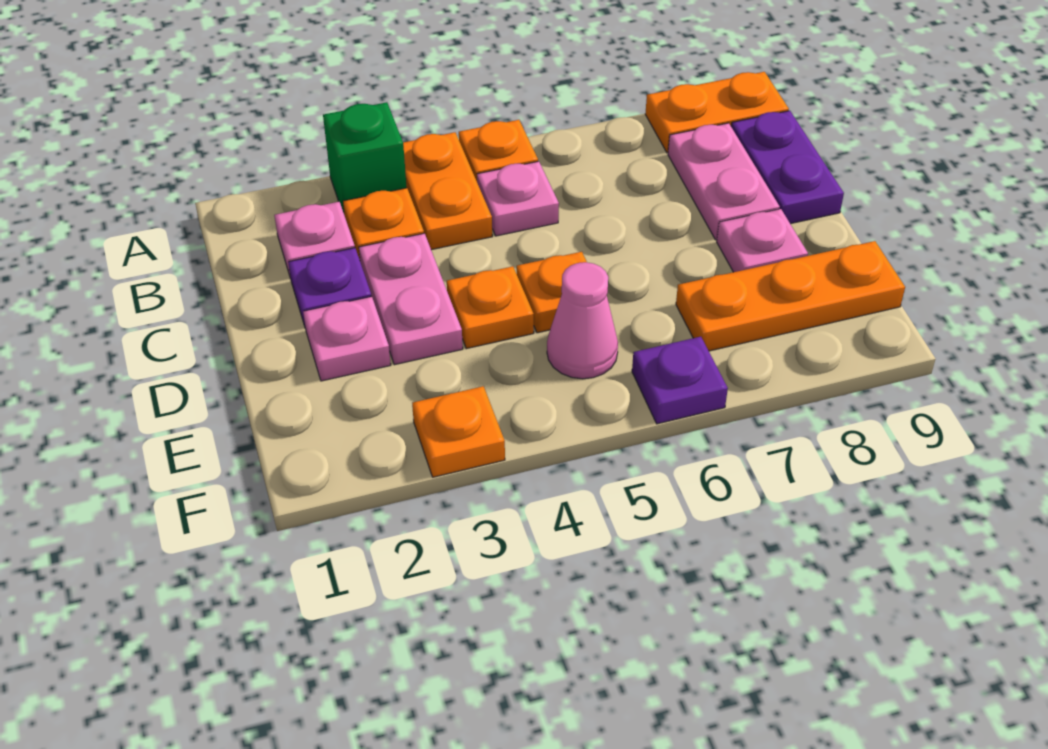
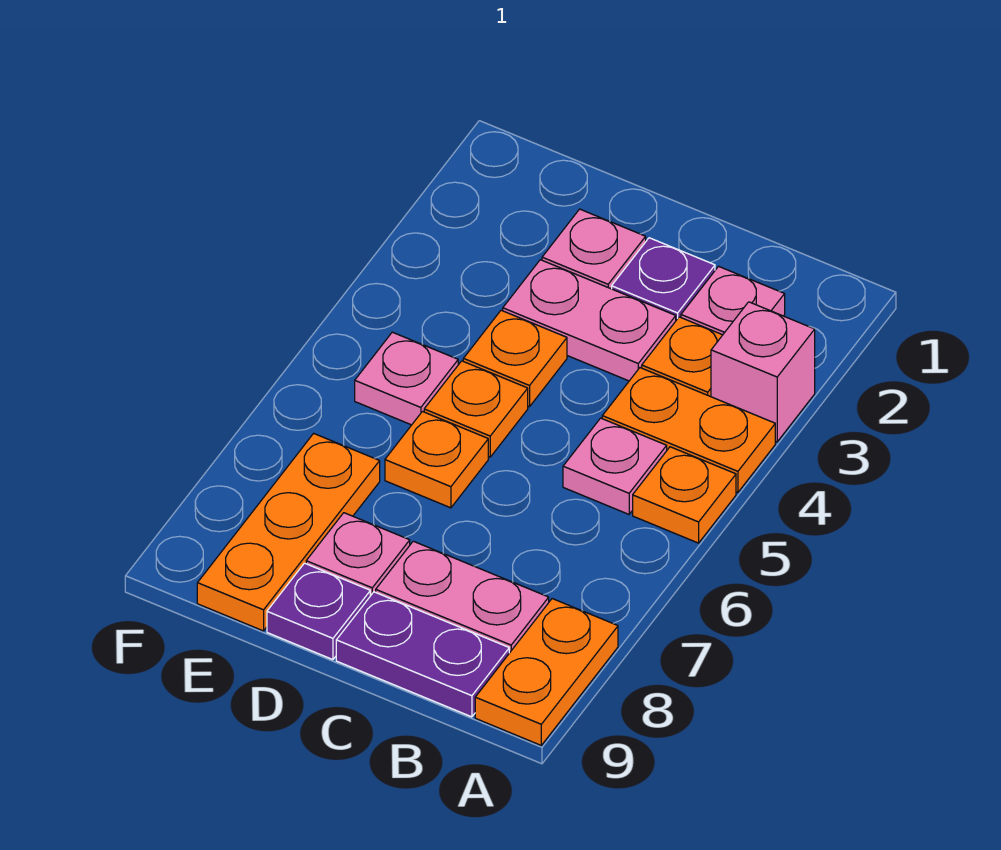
green brick A3 level 1 -> pink brick A3 level 1
pink cone E5 level 1 -> pink plate E5 level 1
orange plate F3 level 1 -> orange plate D6 level 1
purple plate F6 level 1 -> purple plate D9 level 1

